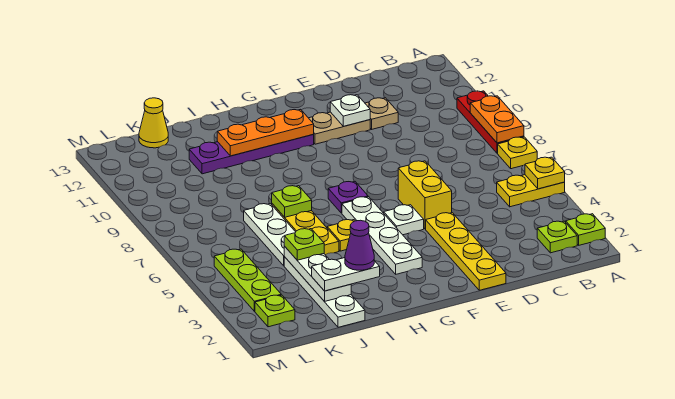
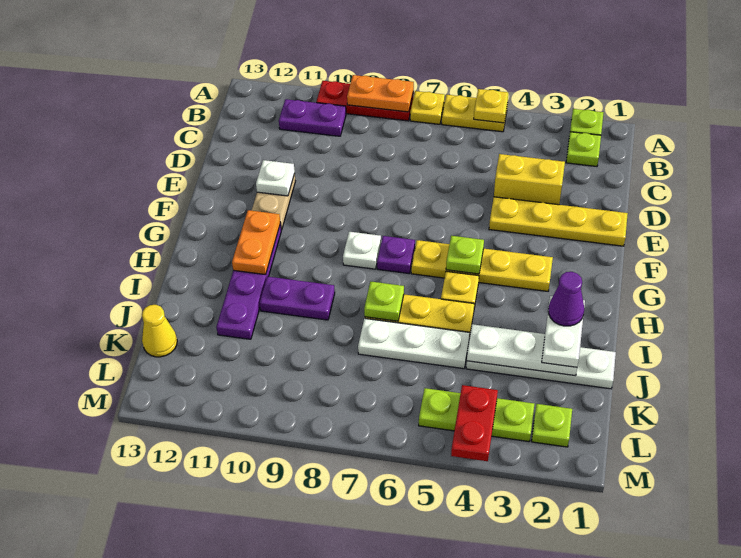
yellow plate A5:B5 level 1 -> yellow plate A5:A6 level 1
none -> purple plate B10:B11 level 1
tan plate D11 level 1 -> none
yellow brick E5:E6 level 1 -> yellow brick D3:D4 level 1
white plate F5 level 1 -> white plate G8 level 1
white plate G3:G6 level 1 -> yellow plate G3:G6 level 1
orange plate G11:I11 level 2 -> orange plate G11:H11 level 2
none -> purple plate I9:I10 level 1
lime plate J4 level 3 -> lime plate G5 level 2
none -> red plate L4:M4 level 2

